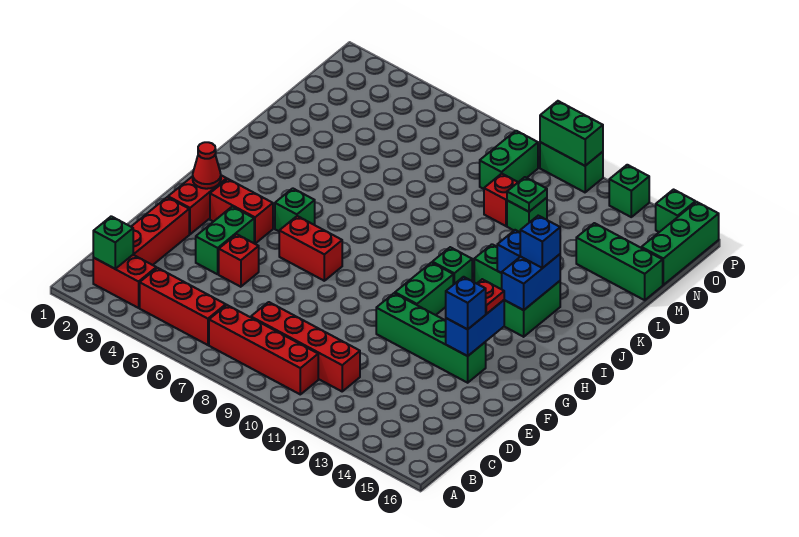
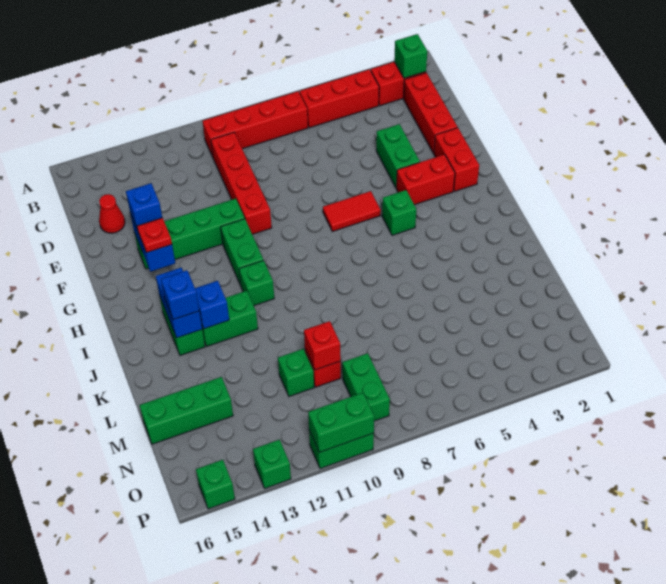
red brick C8:C11 level 1 -> red brick C10:F10 level 1
red brick E5 level 1 -> red brick M10 level 2
red cone G2 level 2 -> red cone D15 level 1
red brick G6:G7 level 1 -> red tile G6:G7 level 1
green plate M11 level 2 -> none
green brick N16:P16 level 1 -> none

